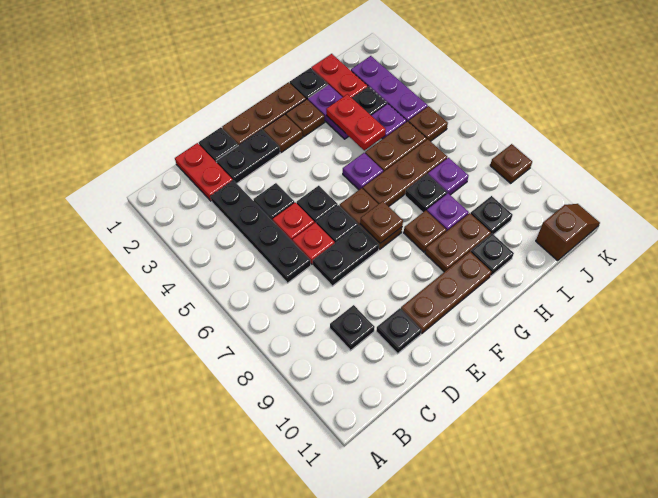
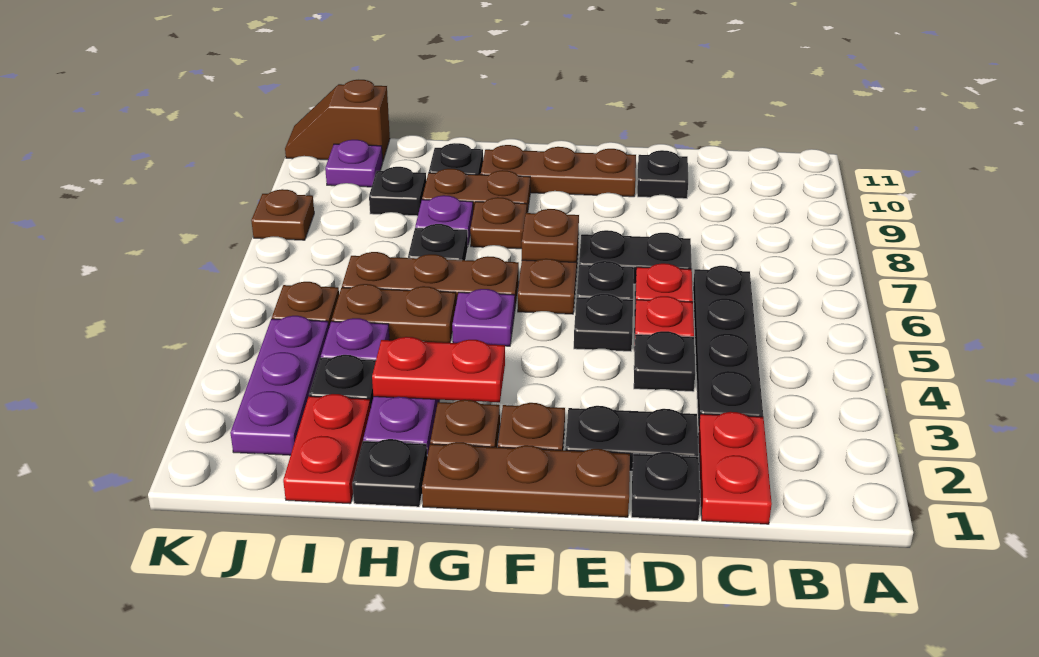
black plate C9 level 1 -> none
red plate H3:H4 level 2 -> red plate G3:H3 level 2
purple plate I7 level 1 -> purple plate J10 level 1

